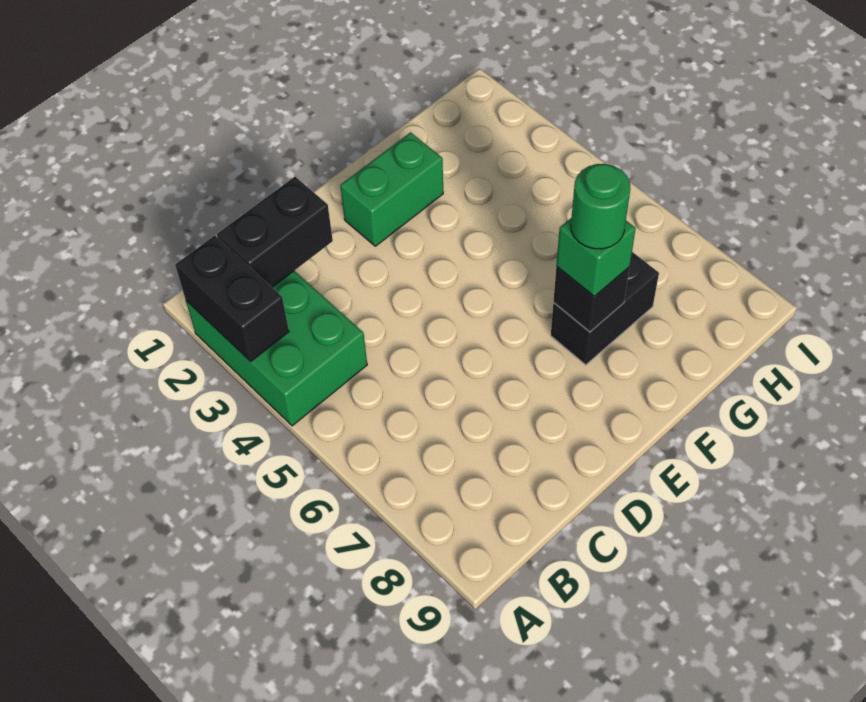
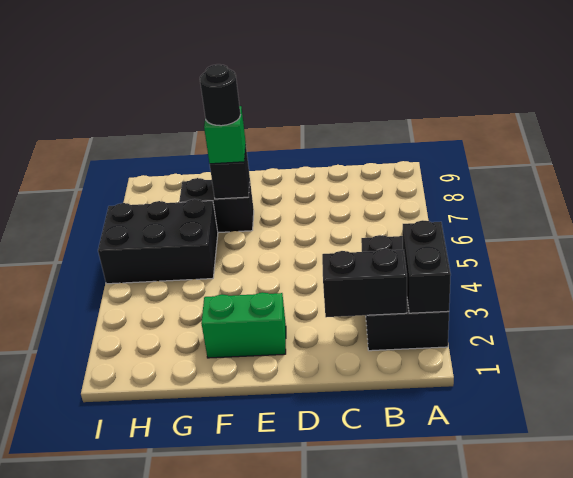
green brick A2:B4 level 1 -> black brick A2:B4 level 1
green round brick F7 level 4 -> black round brick F7 level 4
none -> black brick G5:I6 level 1

